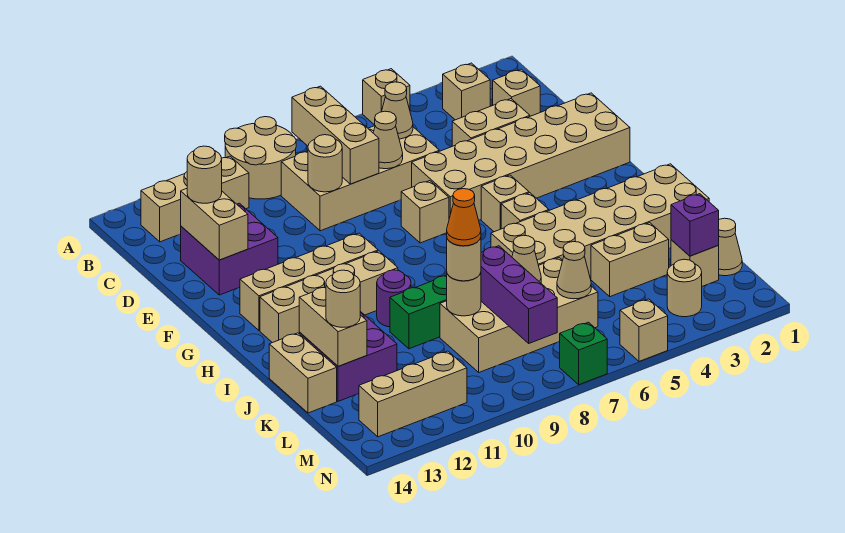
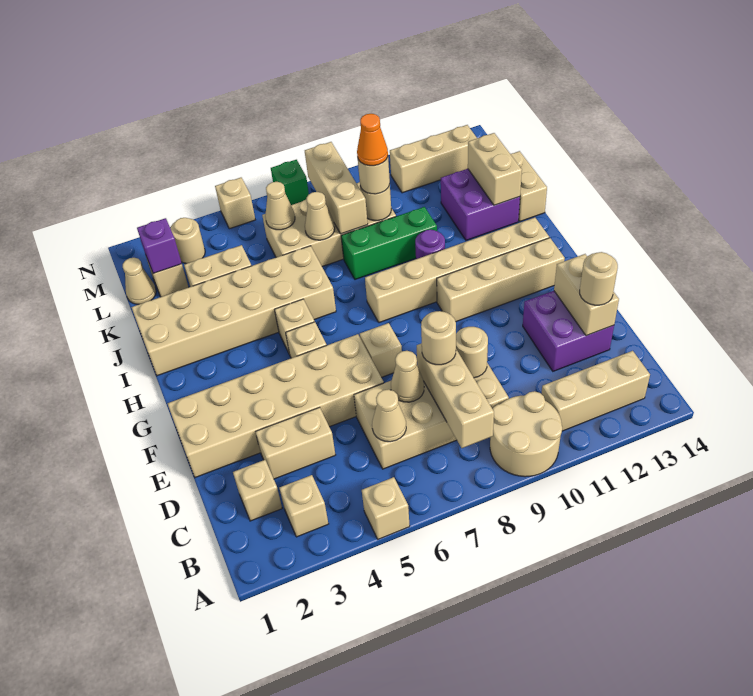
tan brick H10:H13 level 1 -> tan brick H8:H13 level 1
purple brick K8:M8 level 2 -> tan brick K8:M8 level 2
tan round brick K13 level 3 -> tan round brick D8 level 3

